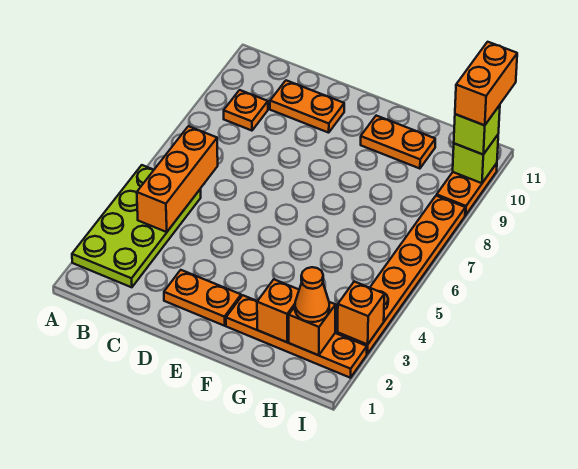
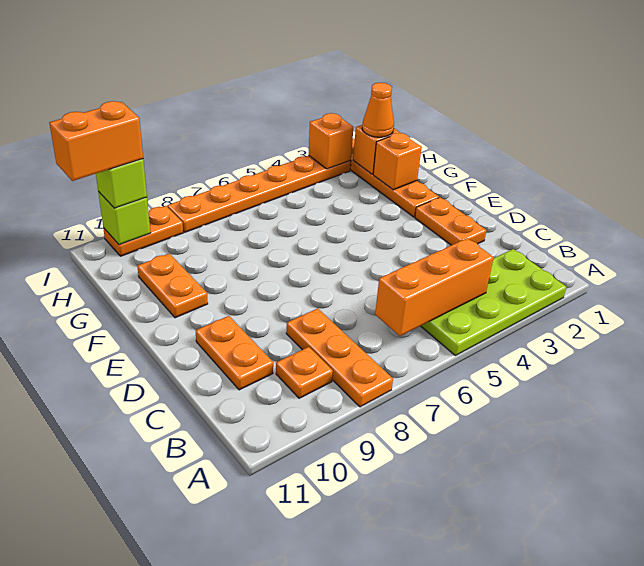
none -> orange plate A8:C8 level 1

